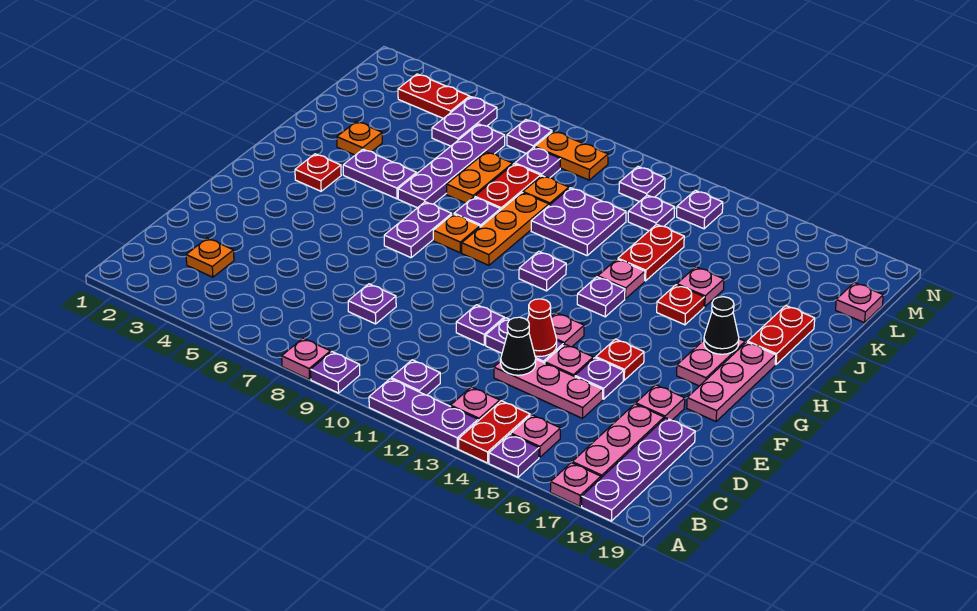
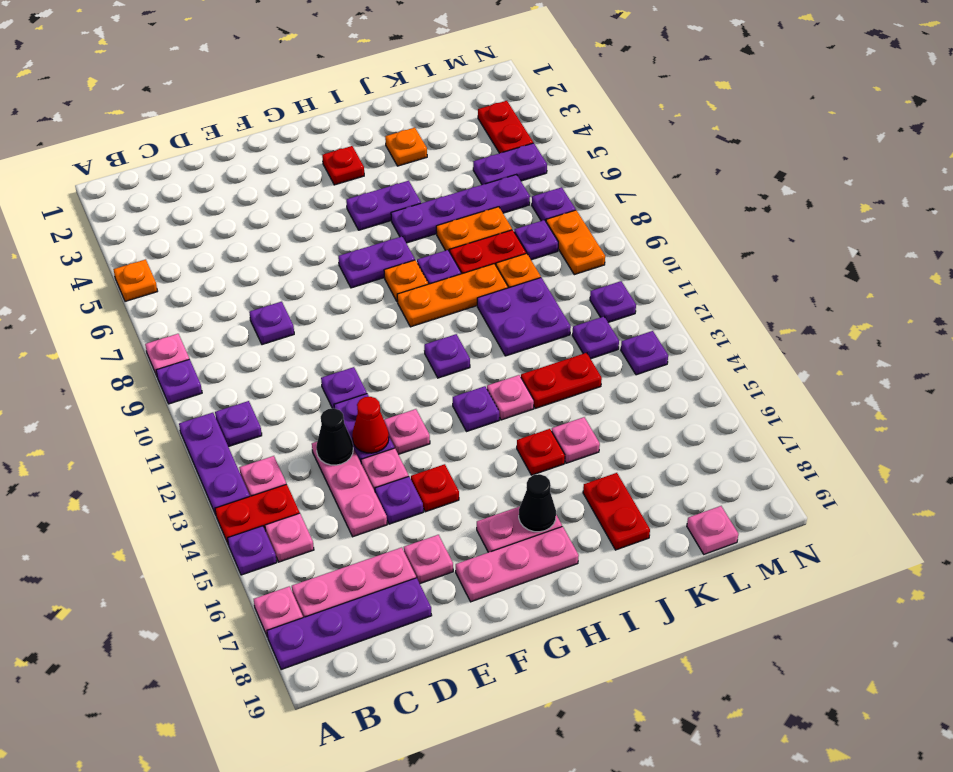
orange plate C3 level 1 -> orange plate A5 level 1
purple plate I4:I5 level 1 -> purple plate H5:I5 level 1
red plate I18:J18 level 1 -> red plate J17:J18 level 1

